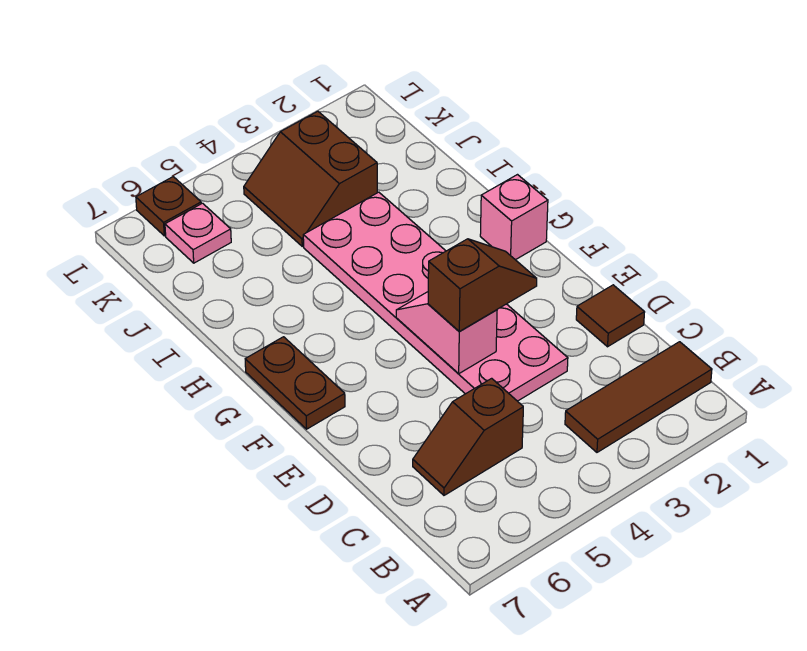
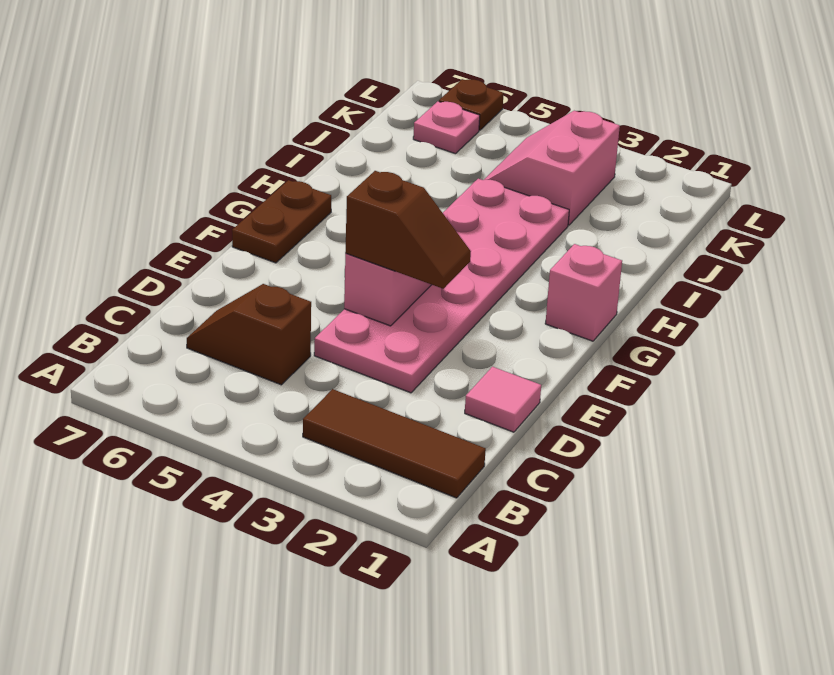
brown tile D1 level 1 -> pink tile D1 level 1
brown slope J3:K4 level 1 top 3 -> pink slope J3:K4 level 1 top 3

